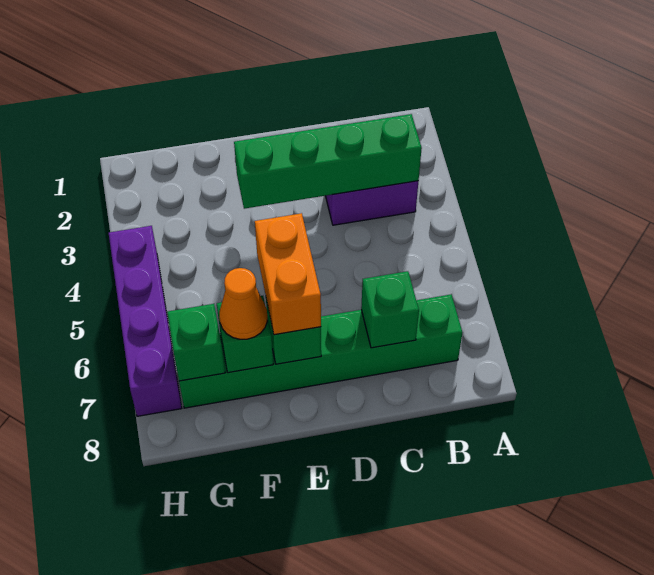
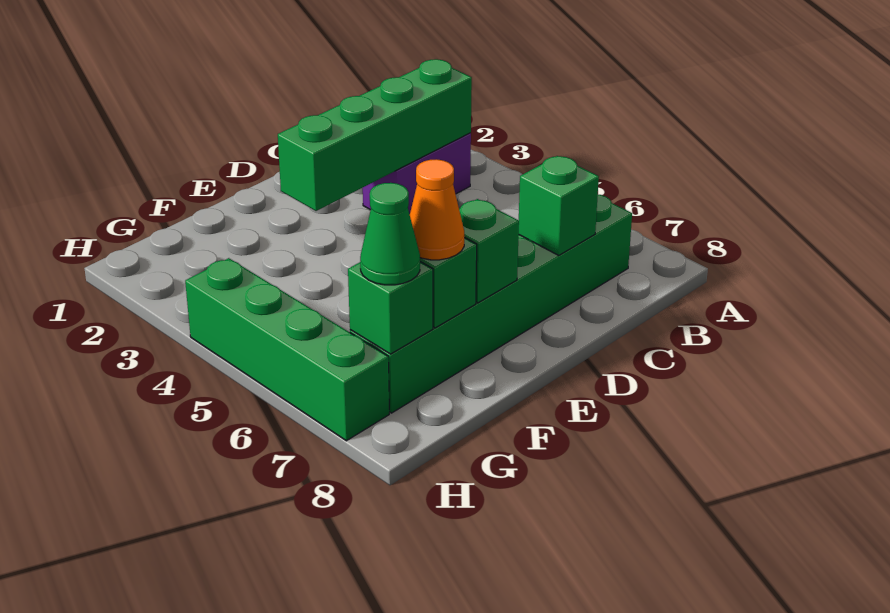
orange brick E6:E7 level 3 -> none
none -> green cone G7 level 3
purple brick H4:H7 level 1 -> green brick H4:H7 level 1

